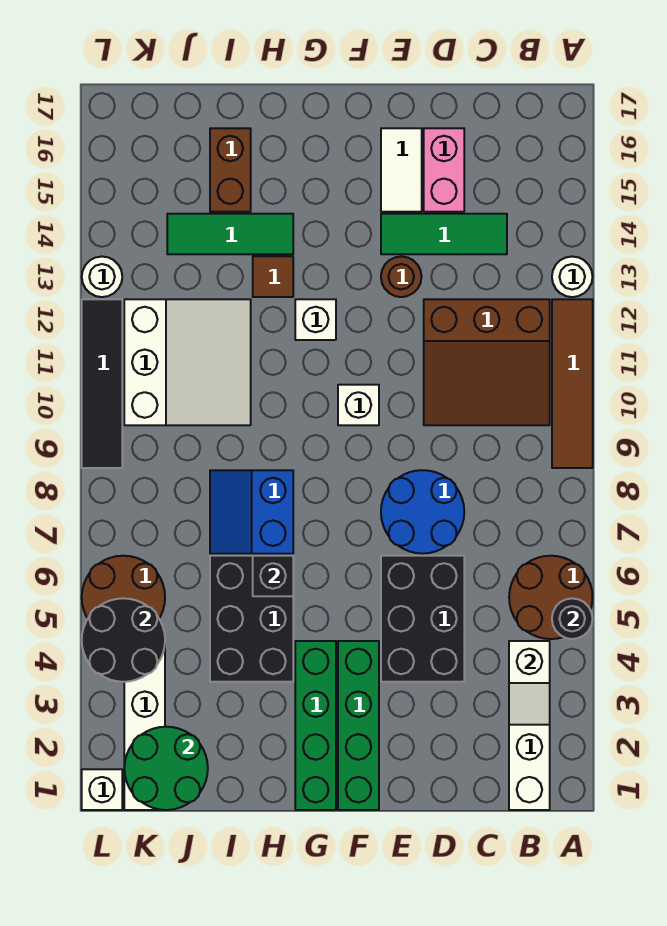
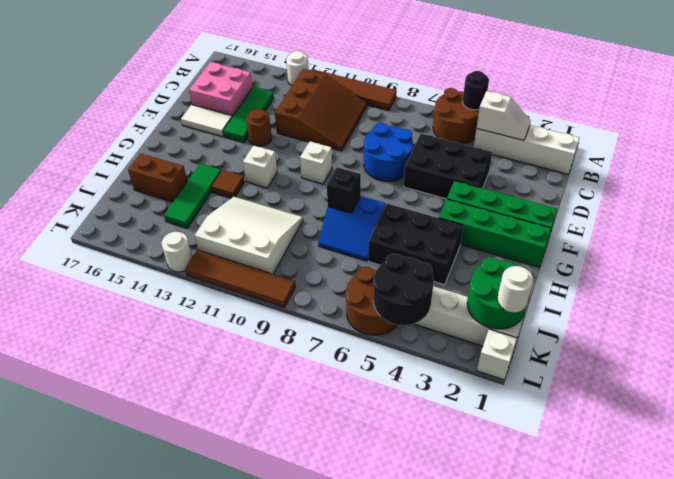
pink brick D15:D16 level 1 -> pink brick C15:D16 level 1
black brick H6 level 2 -> black brick H8 level 2
none -> white round brick K1 level 3
black tile L9:L12 level 1 -> brown tile L9:L12 level 1

